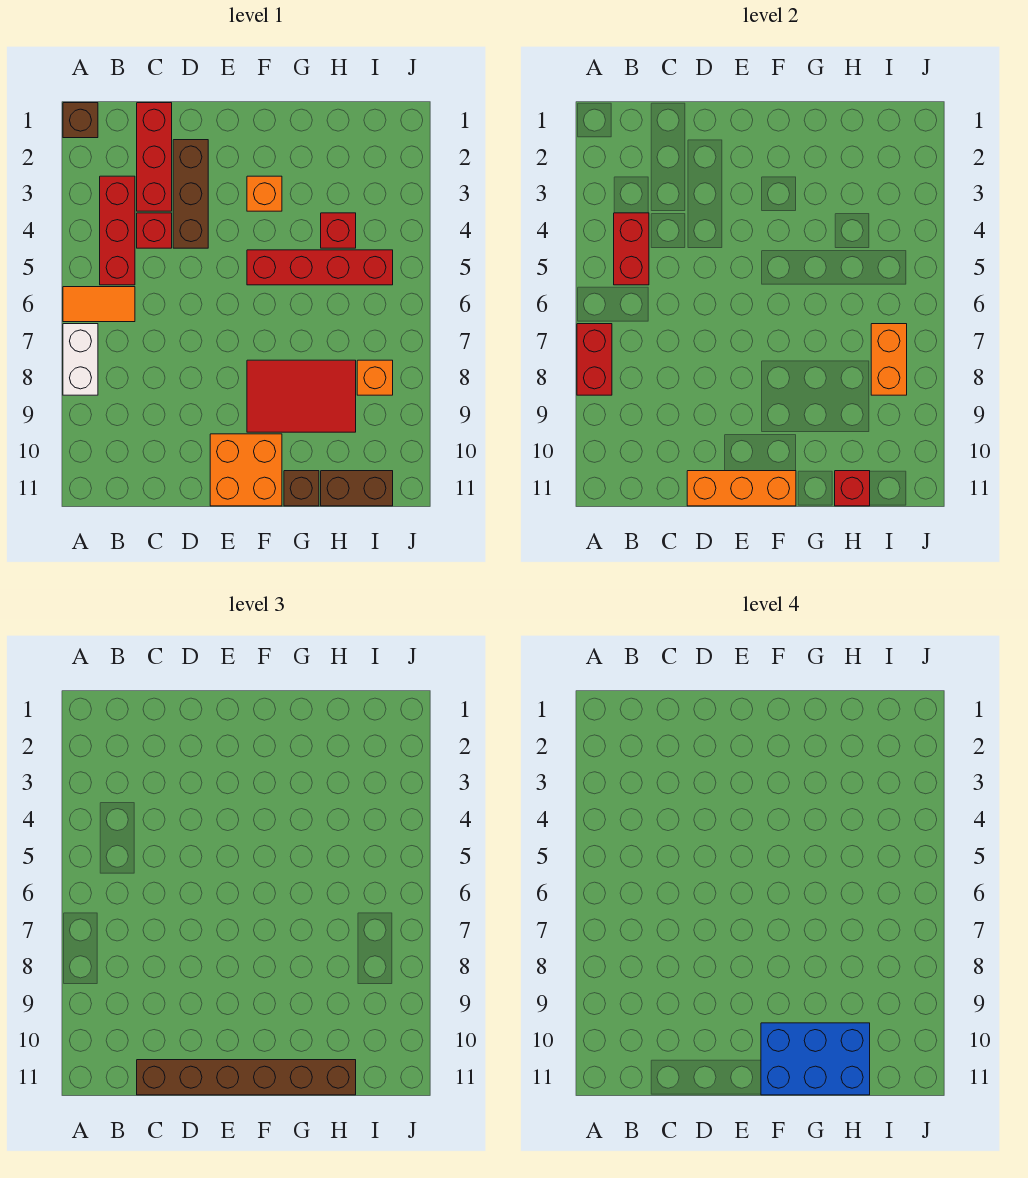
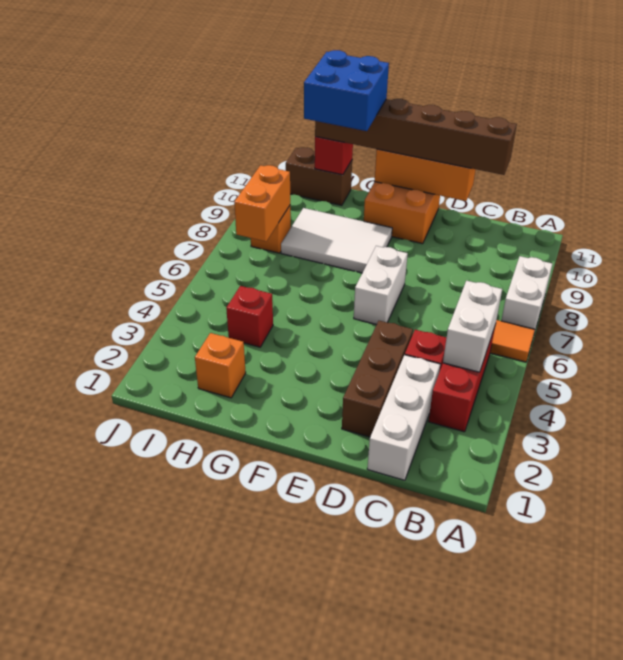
brown brick A1 level 1 -> none
red brick A7:A8 level 2 -> none
red brick B4:B5 level 2 -> white brick B4:B5 level 2
red brick C1:C3 level 1 -> white brick C1:C3 level 1
none -> white brick E6:E7 level 1
orange brick F3 level 1 -> orange brick H2 level 1
red brick F5:I5 level 1 -> none
red tile F8:H9 level 1 -> white tile F8:H9 level 1
blue brick F10:H11 level 4 -> blue brick G10:H11 level 4
brown brick G11 level 1 -> none

